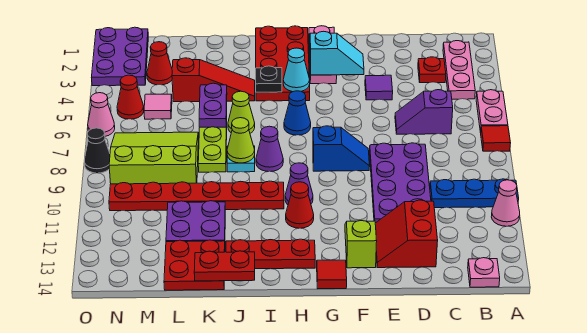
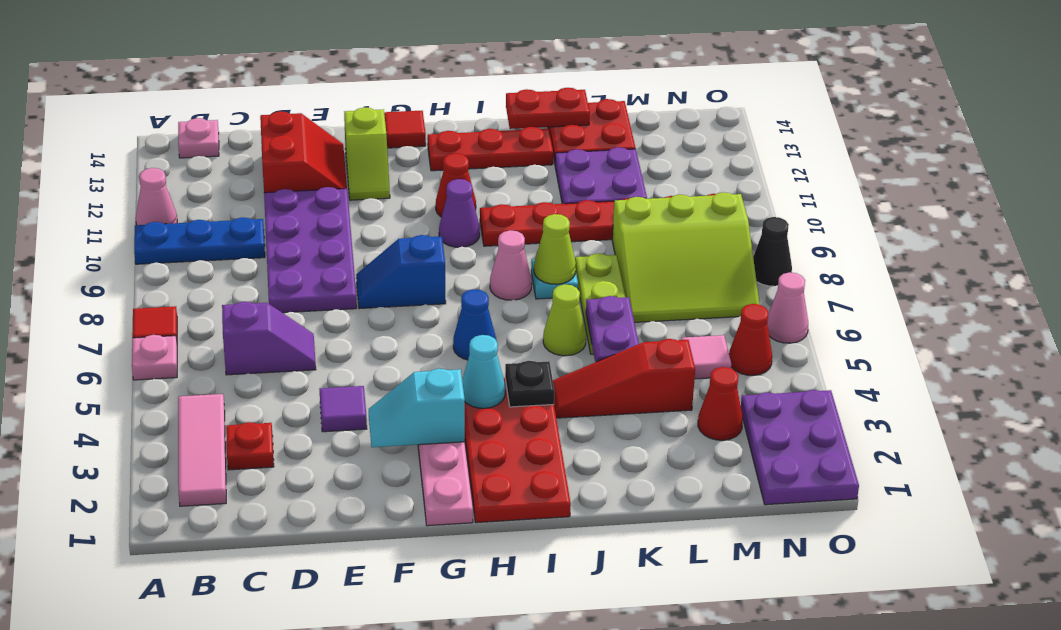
pink plate A5:A6 level 1 -> pink plate A6 level 1
pink plate B2:B4 level 1 -> pink tile B2:B4 level 1
purple cone I8 level 1 -> pink cone I8 level 1

